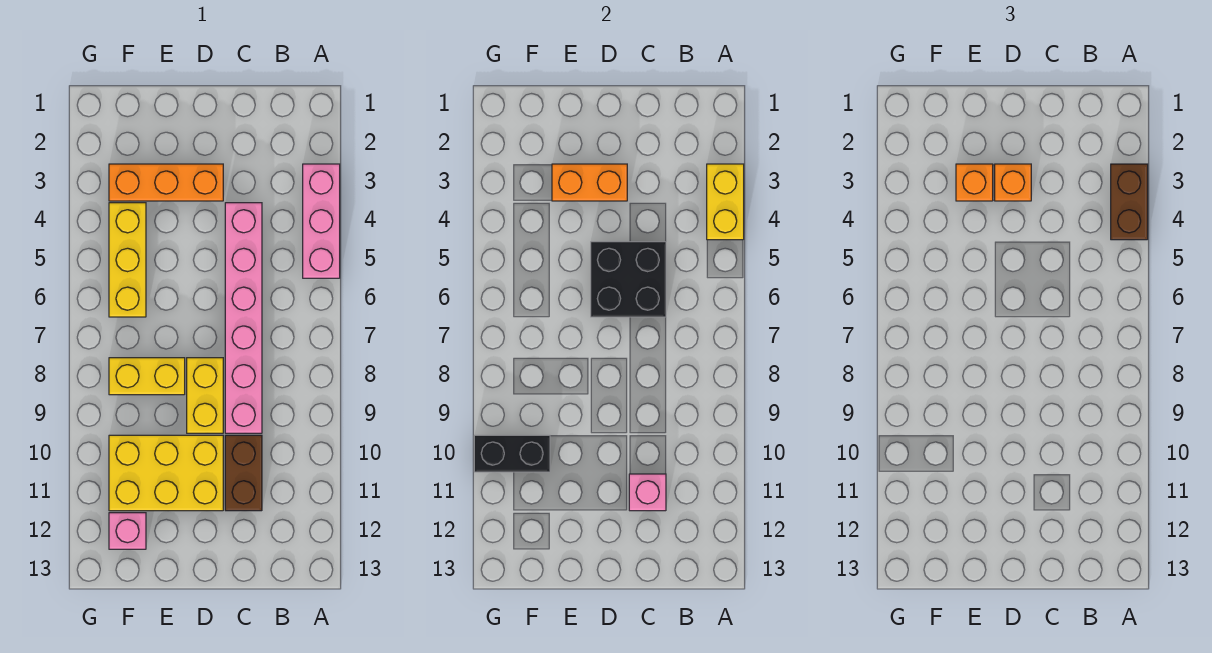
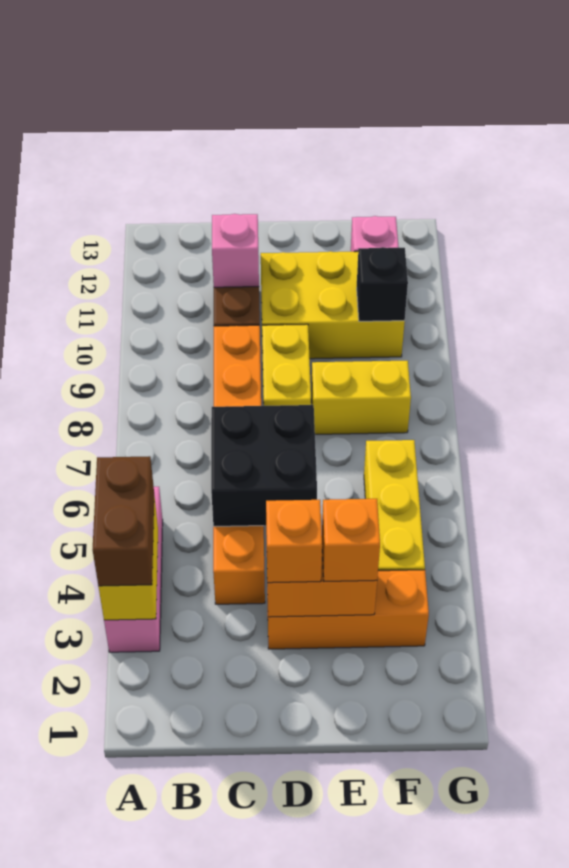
pink brick C4:C9 level 1 -> orange brick C4:C9 level 1
black brick F10:G10 level 2 -> black brick F10 level 2

